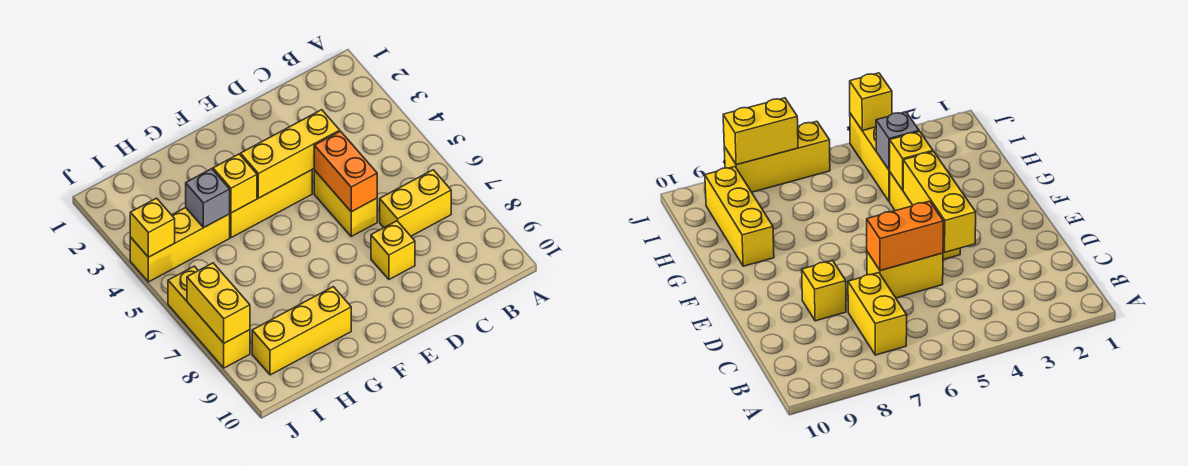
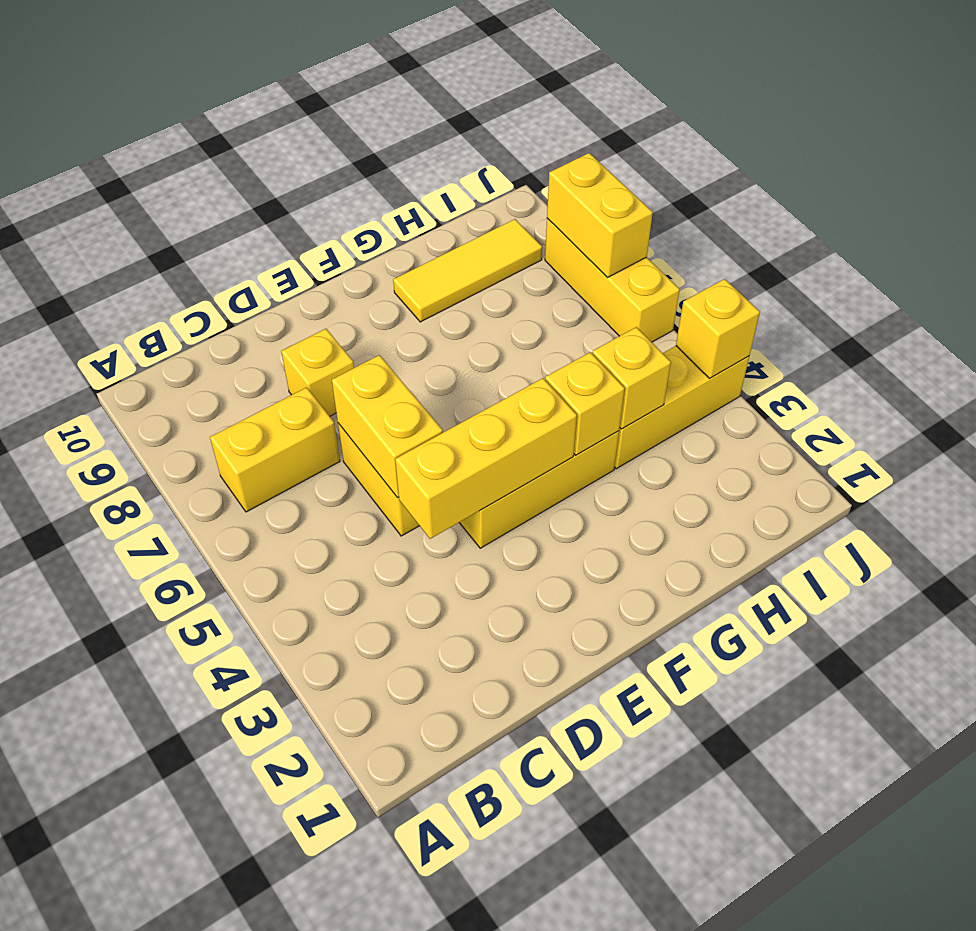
orange brick D5:D6 level 2 -> yellow brick D5:D6 level 2
yellow brick G9:I9 level 1 -> yellow tile G9:I9 level 1
grey brick H4 level 2 -> yellow brick H4 level 2

